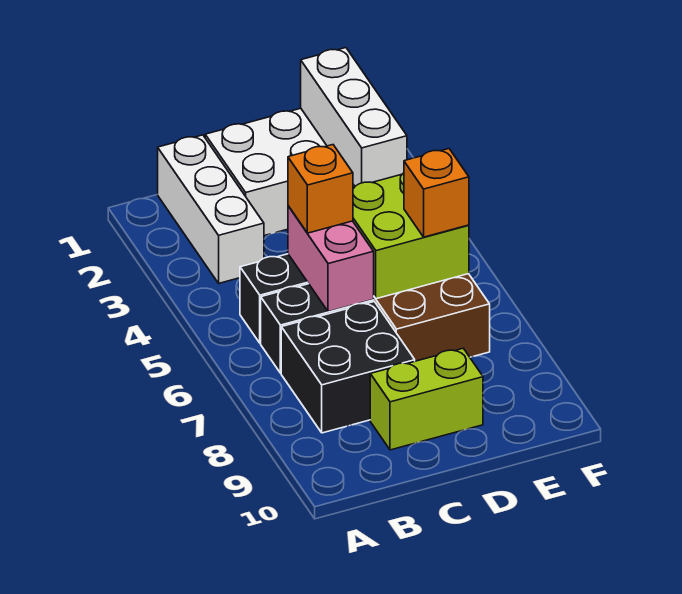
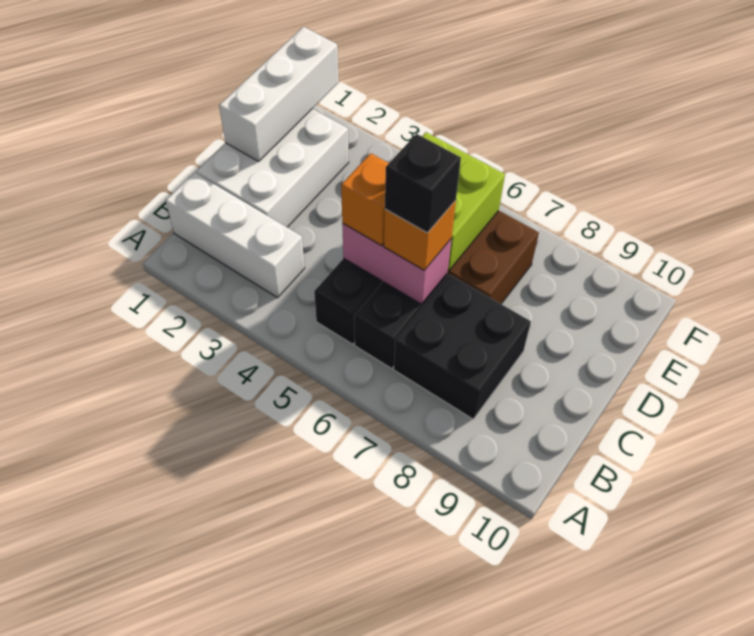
none -> black brick C6 level 4
lime brick C9:D9 level 1 -> none
white brick E1:E3 level 2 -> white brick D1:F1 level 2
orange brick E6 level 3 -> orange brick C6 level 3

